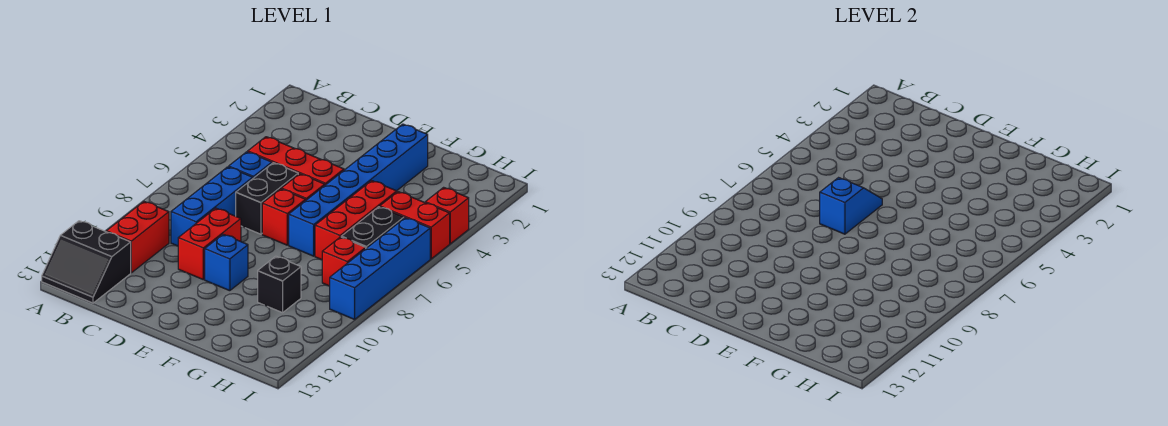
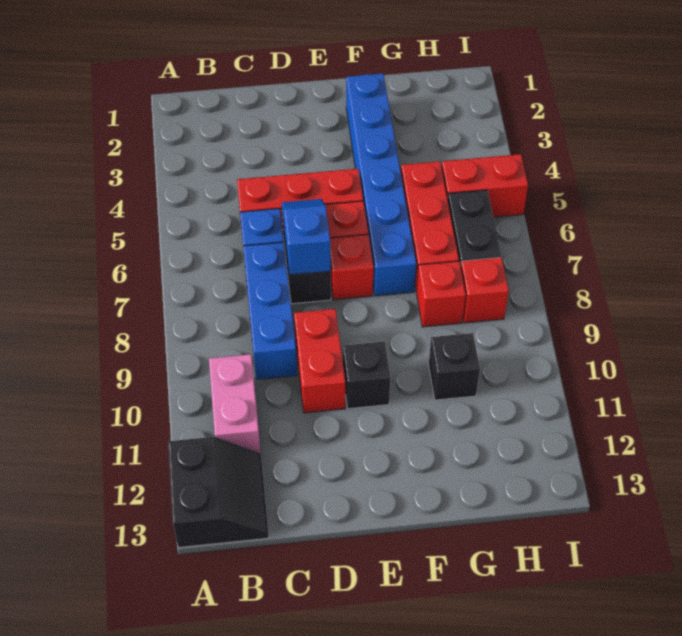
black slope A12:B13 level 1 top 12 -> black slope A12:B13 level 1 top A
red brick B10:B11 level 1 -> pink brick B10:B11 level 1
blue brick E10 level 1 -> black brick E10 level 1
red brick I4 level 1 -> red brick G8 level 1
blue brick I6:I9 level 1 -> none

